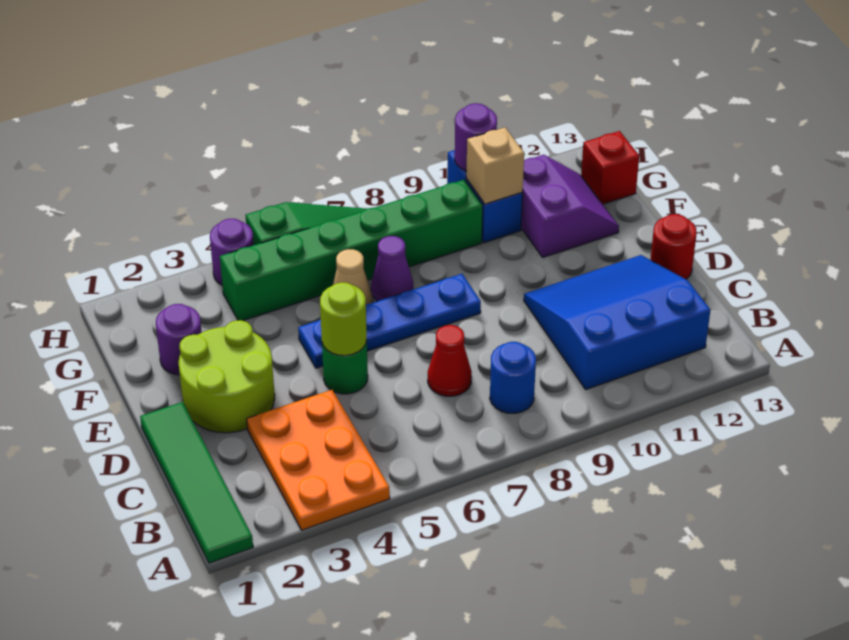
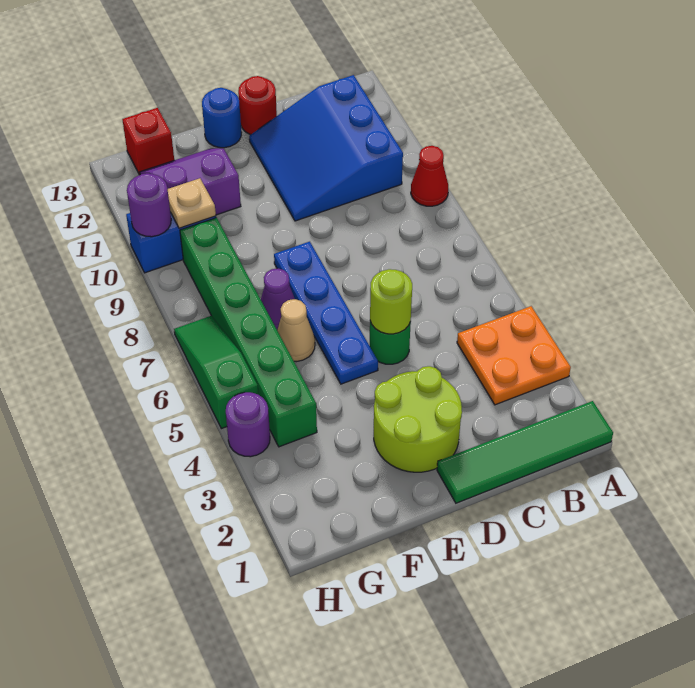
orange plate A3:C4 level 1 -> orange plate A3:B4 level 1
blue round brick B8 level 1 -> blue round brick E13 level 1
red cone C7 level 1 -> red cone A9 level 1
purple round brick F2 level 1 -> none
tan brick G10 level 2 -> tan plate G10 level 2

